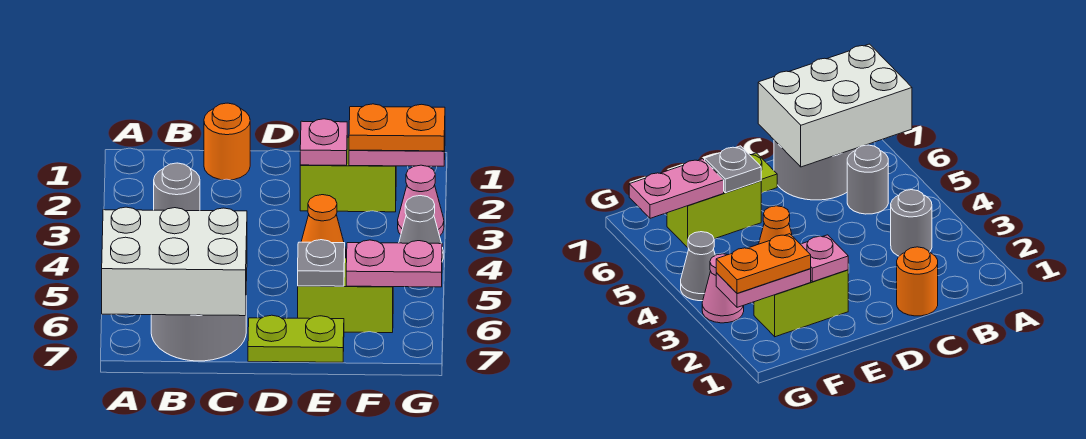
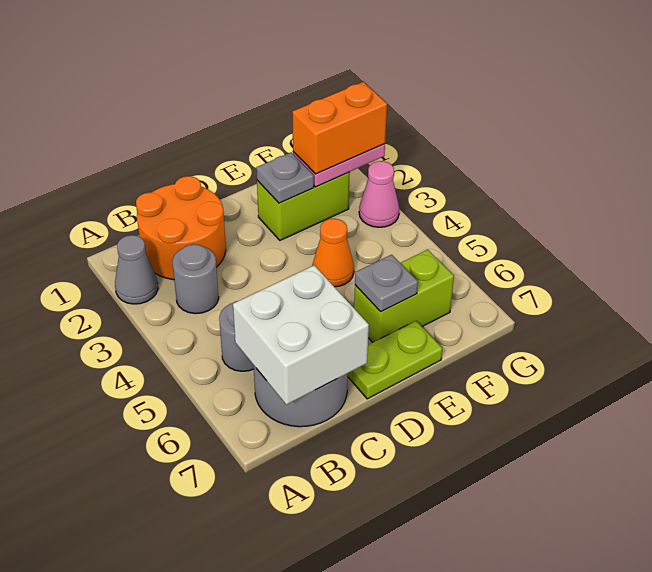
white brick A6:C7 level 2 -> white brick B6:C7 level 2
orange round brick C1 level 1 -> orange round brick B1:C2 level 1
pink plate E2 level 2 -> grey plate E2 level 2
orange plate F2:G2 level 3 -> orange brick F2:G2 level 3
pink plate F6:G6 level 2 -> none
grey cone G4 level 1 -> grey cone A2 level 1

